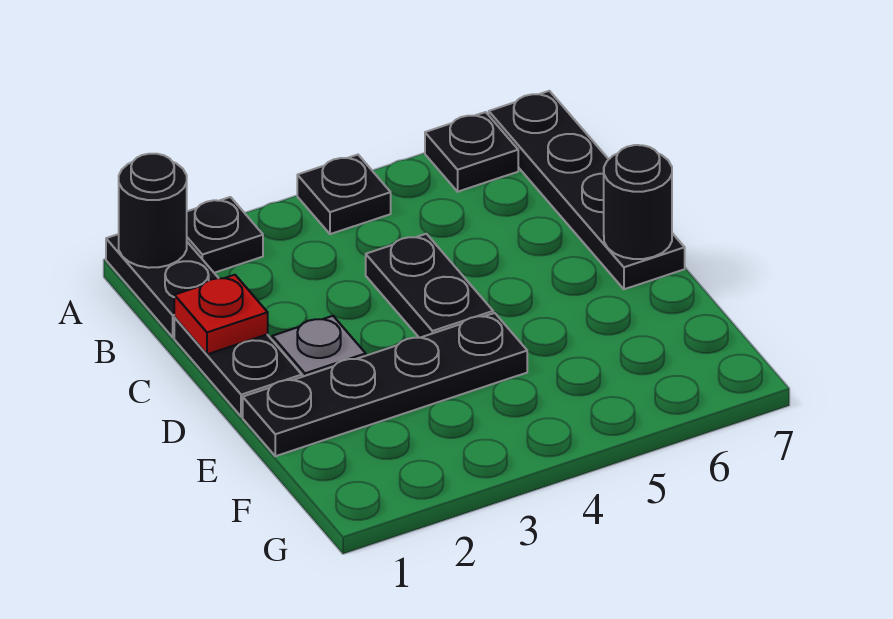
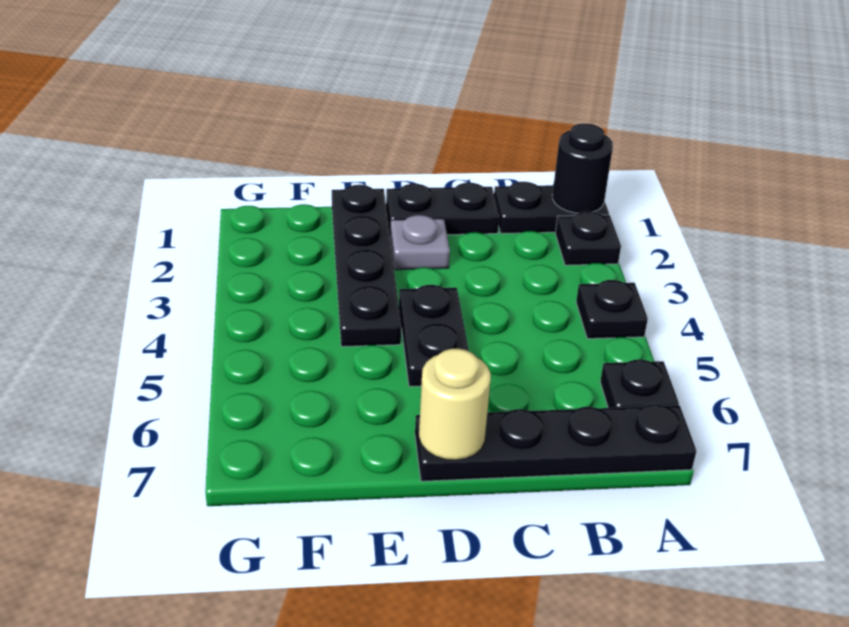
red plate C1 level 2 -> none
black plate C4:D4 level 1 -> black plate D4:D5 level 1
black round brick D7 level 2 -> tan round brick D7 level 2

